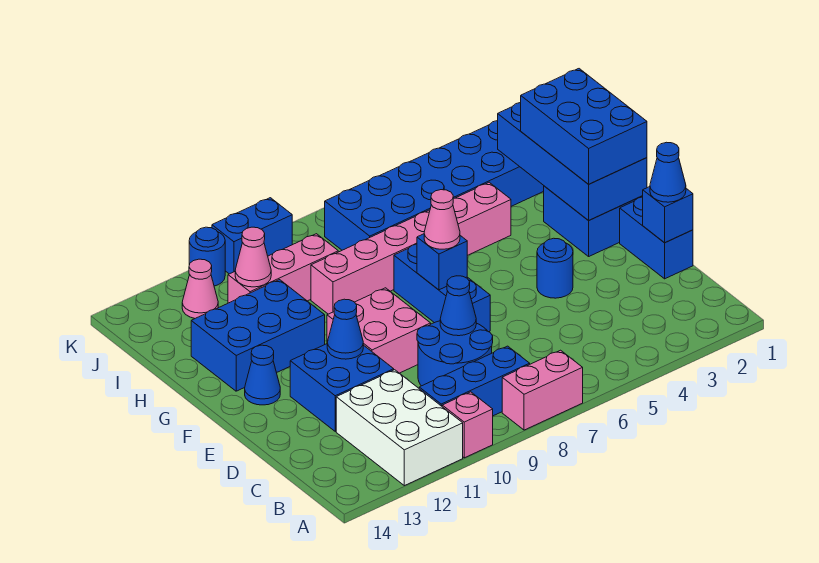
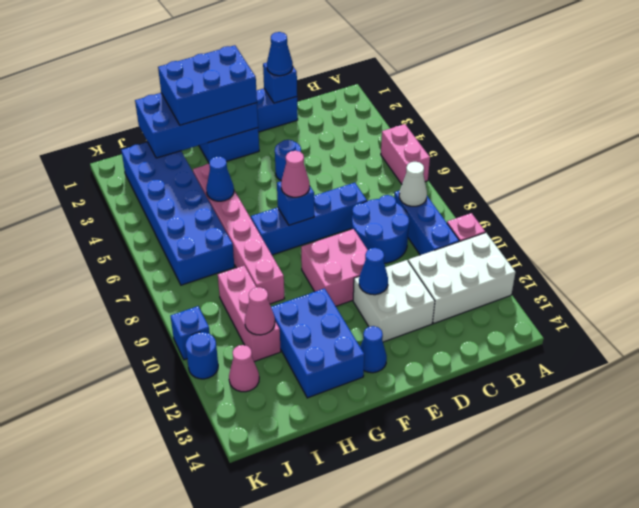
pink brick A7:A8 level 1 -> pink brick A5:A6 level 1
none -> white cone B8 level 2
blue cone D8 level 2 -> blue cone H5 level 2
blue brick D11:E12 level 1 -> white brick D11:E12 level 1
blue brick E7:G7 level 1 -> blue brick D7:G7 level 1
blue brick K9:K10 level 1 -> blue brick K10 level 1

